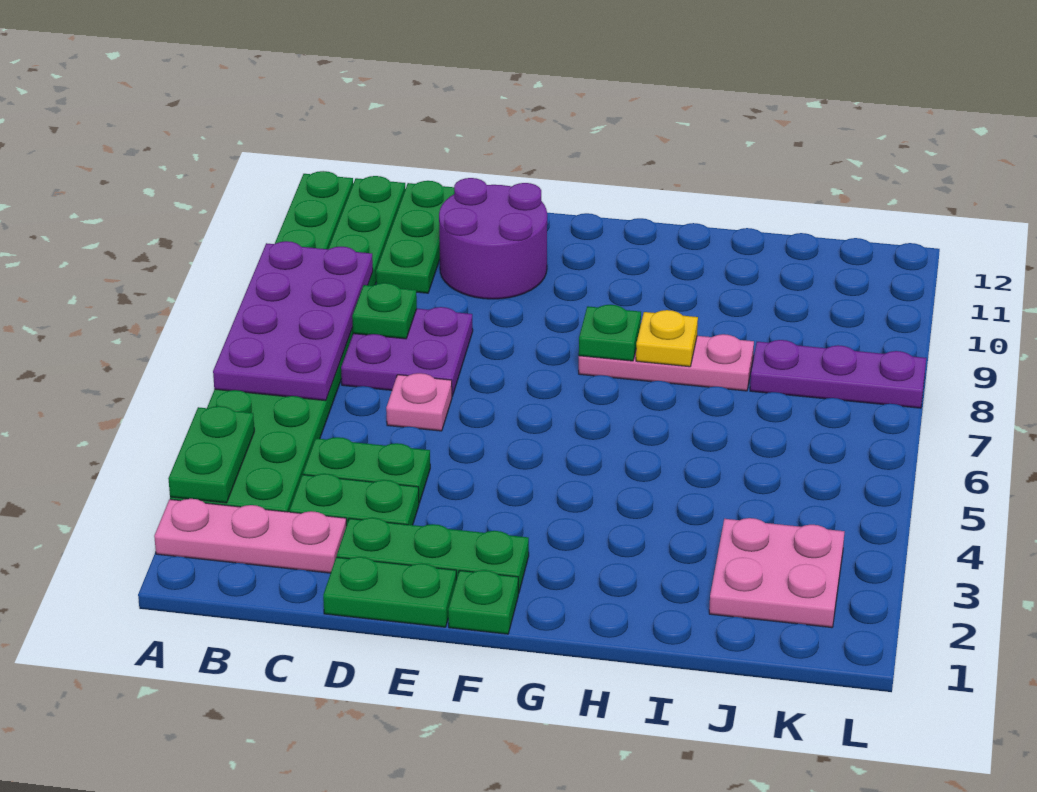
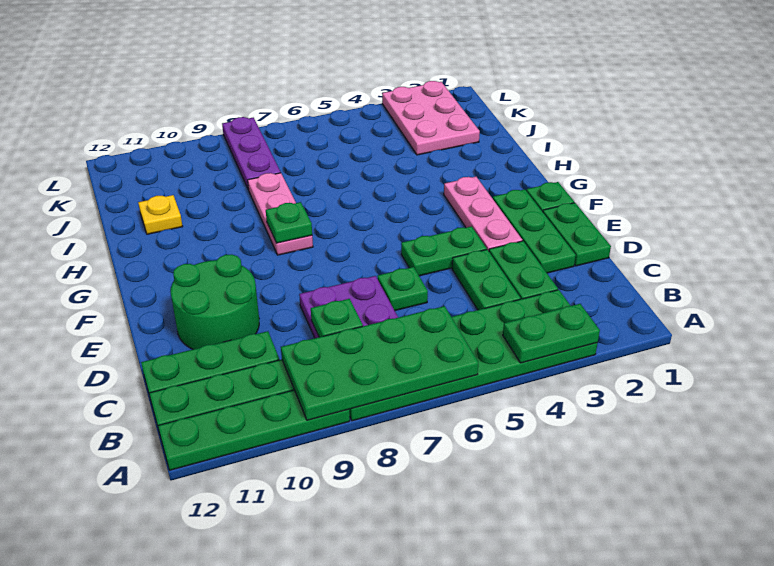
pink plate A2:C2 level 1 -> pink plate E3:G3 level 1
purple plate A6:B9 level 2 -> green plate A6:B9 level 2
pink plate D6 level 1 -> green plate D6 level 1
purple round brick D10:E11 level 1 -> green round brick D10:E11 level 1
none -> green plate E4:E5 level 1
yellow plate H8 level 2 -> yellow plate I11 level 1
pink plate J2:K3 level 1 -> pink plate J2:L3 level 1

